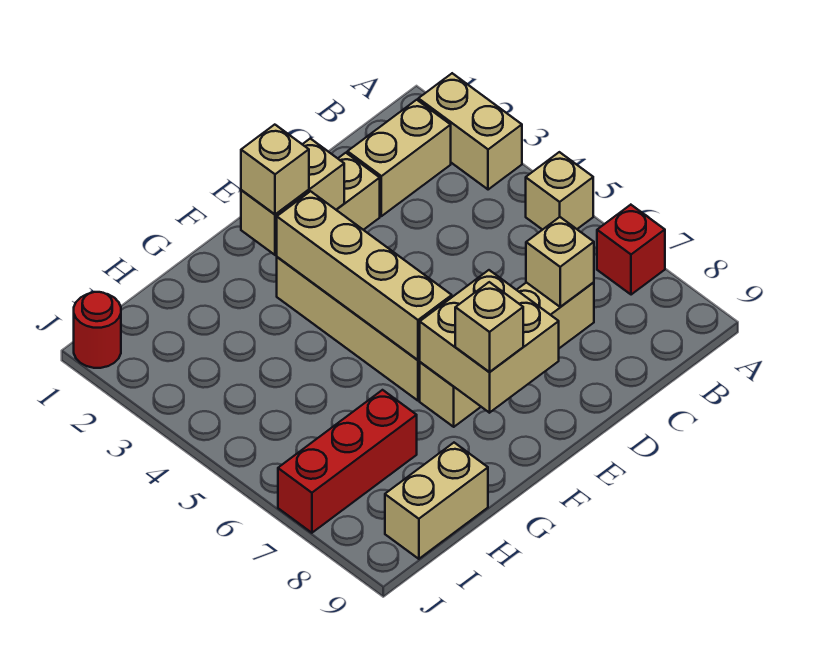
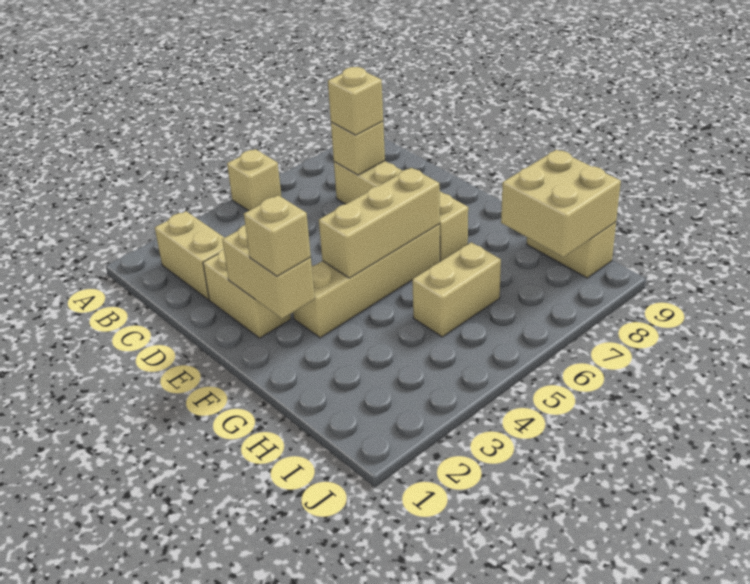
tan brick A2:A3 level 1 -> tan brick H5:H6 level 1
red brick A7 level 1 -> none
tan brick E7:F8 level 2 -> tan brick H8:I9 level 2
tan brick F3:F6 level 2 -> tan brick F4:F6 level 2
tan brick F8 level 3 -> tan brick C7 level 3
red brick H7:J7 level 1 -> none
red round brick J1 level 1 -> none

